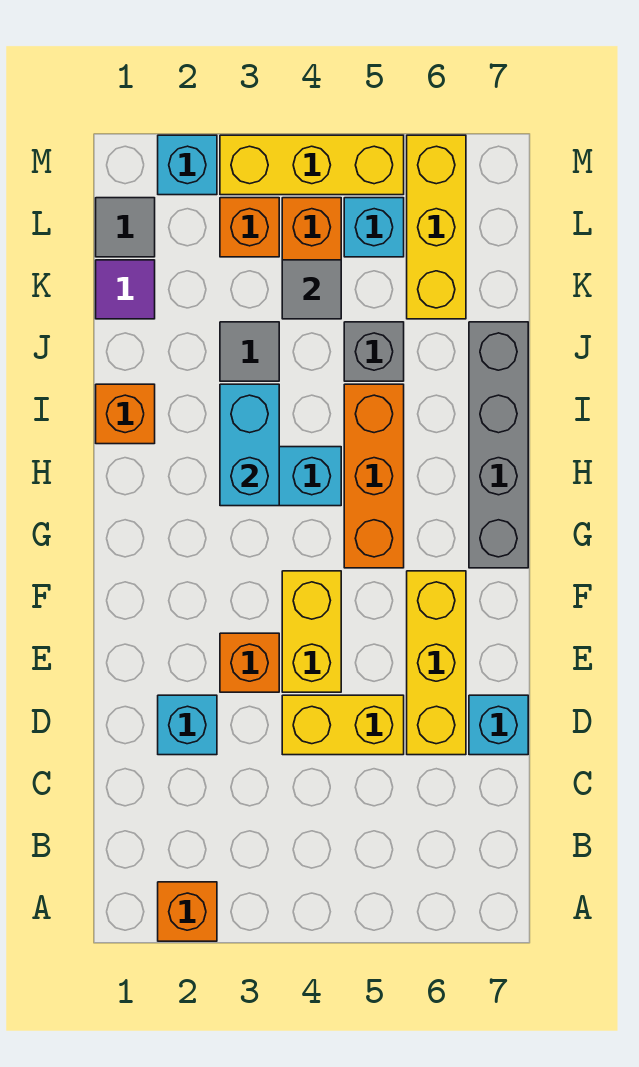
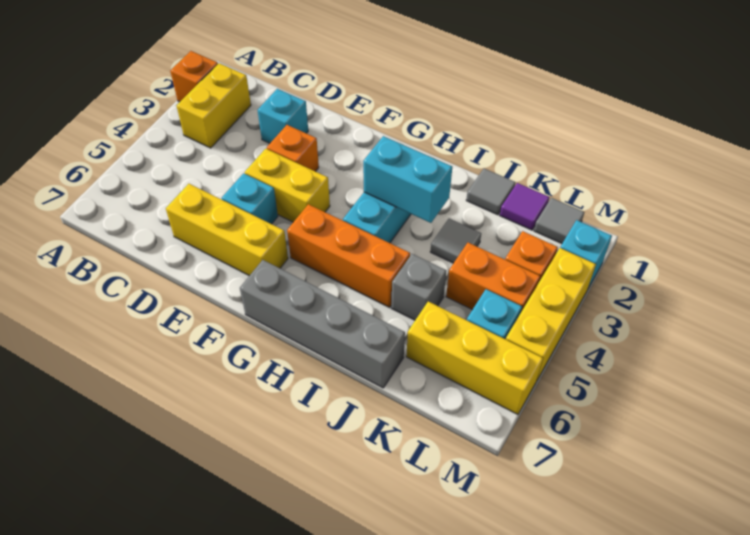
yellow brick D4:D5 level 1 -> yellow brick B2:B3 level 1
cyan brick D7 level 1 -> cyan brick E5 level 1
orange brick I1 level 1 -> none
grey tile K4 level 2 -> grey tile J1 level 1

